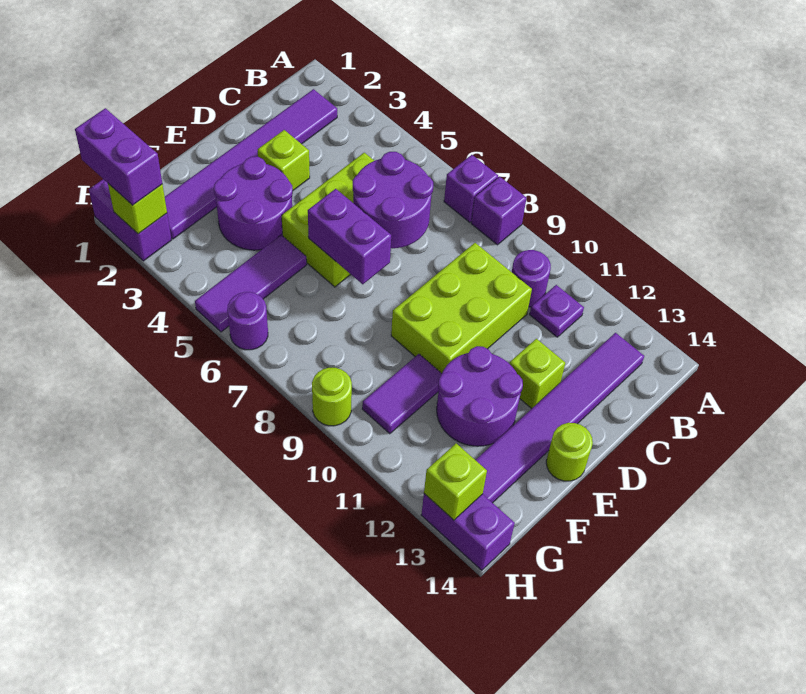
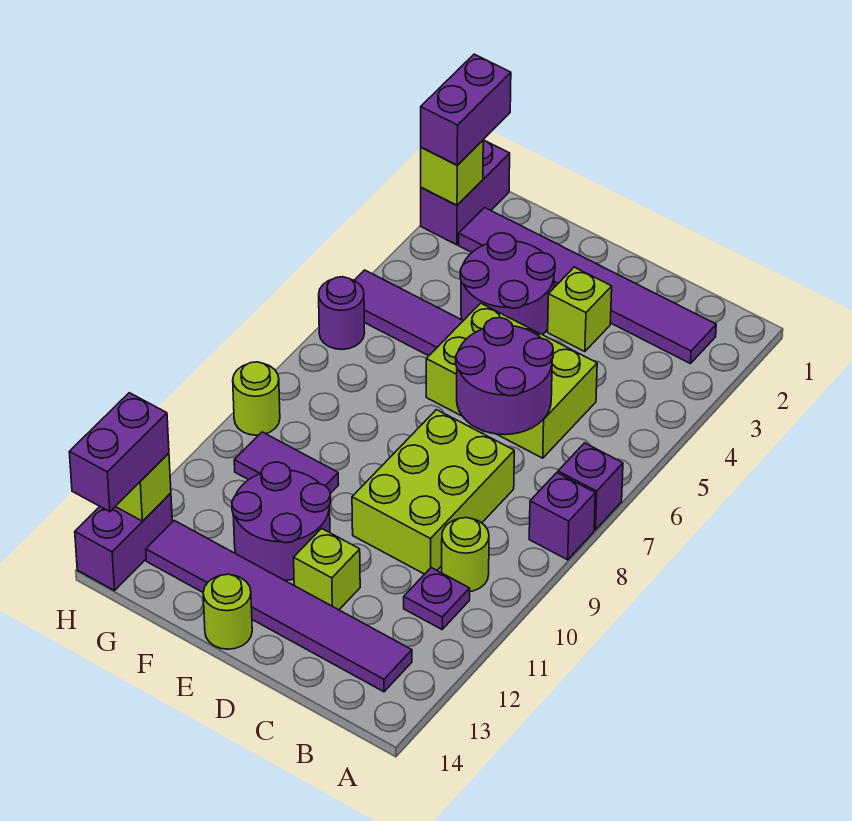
purple round brick B10 level 1 -> lime round brick B10 level 1
lime brick C9:E10 level 1 -> lime brick C8:D10 level 1
purple brick E6:E7 level 2 -> purple brick H13:H14 level 3

